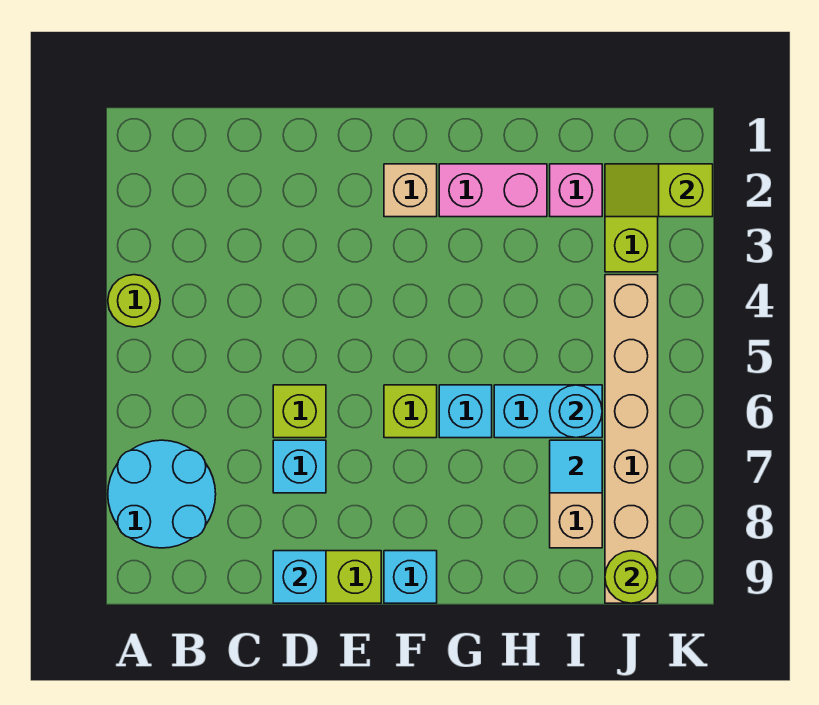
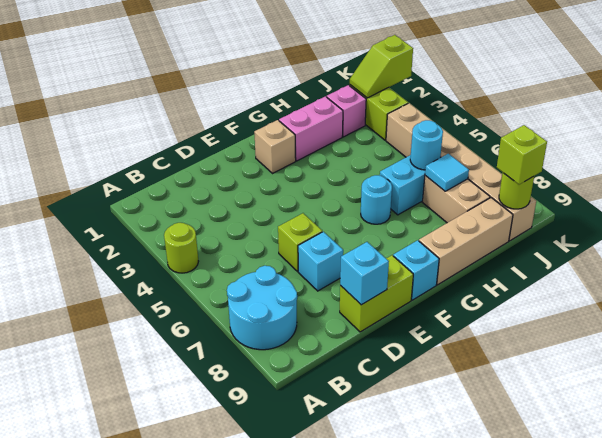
lime brick F6 level 1 -> lime brick J9 level 3
cyan brick G6 level 1 -> cyan round brick G6 level 1
none -> tan brick G9:I9 level 1

